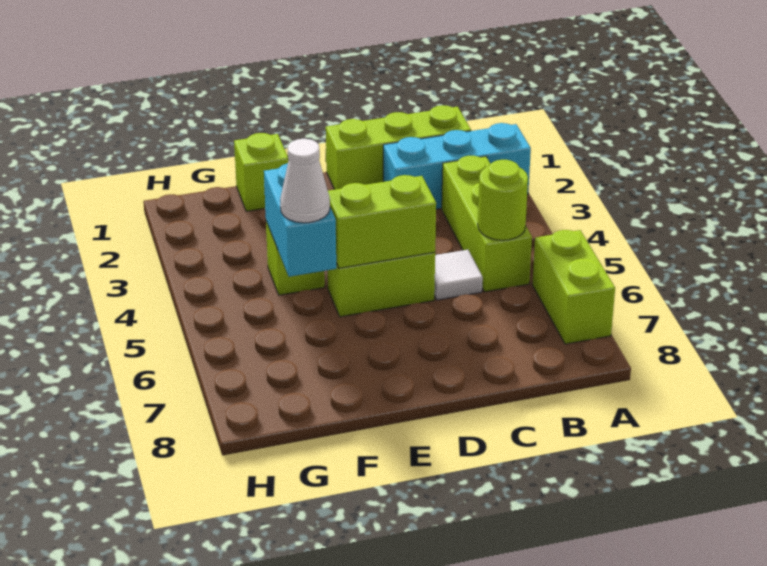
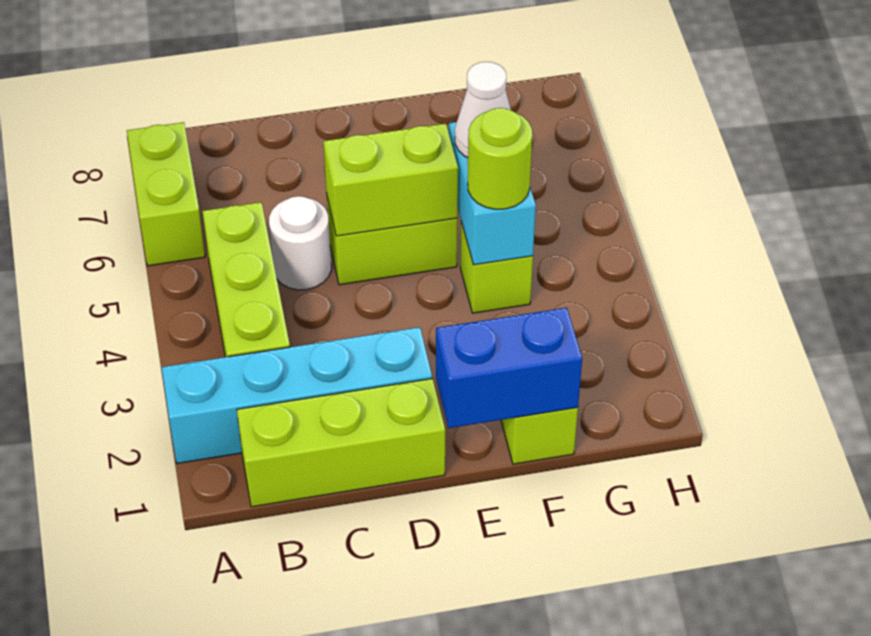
cyan brick A2:C2 level 1 -> cyan brick A2:D2 level 1
lime round brick B5 level 2 -> lime round brick F4 level 3
white tile C5 level 1 -> white round brick C5 level 1
none -> blue brick E1:F1 level 2

